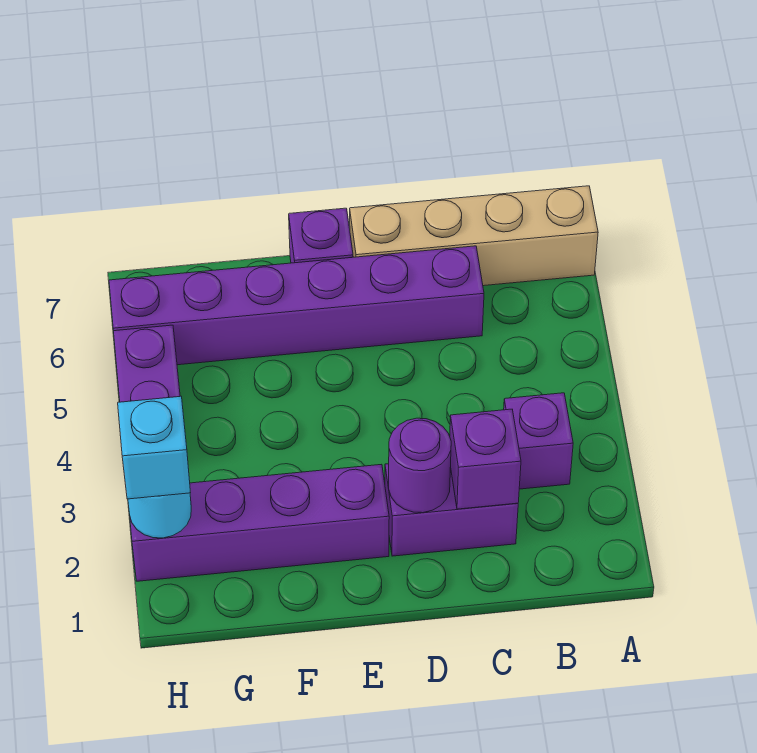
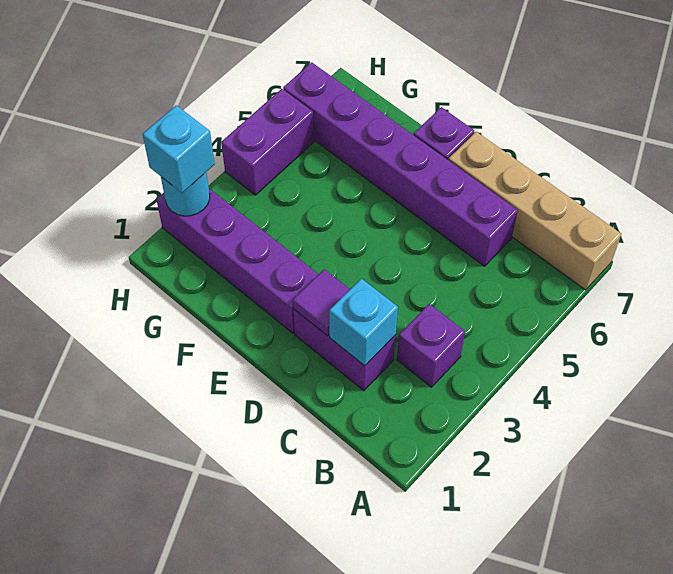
purple brick C2 level 2 -> cyan brick C2 level 2
purple round brick D2 level 2 -> purple tile D2 level 2

